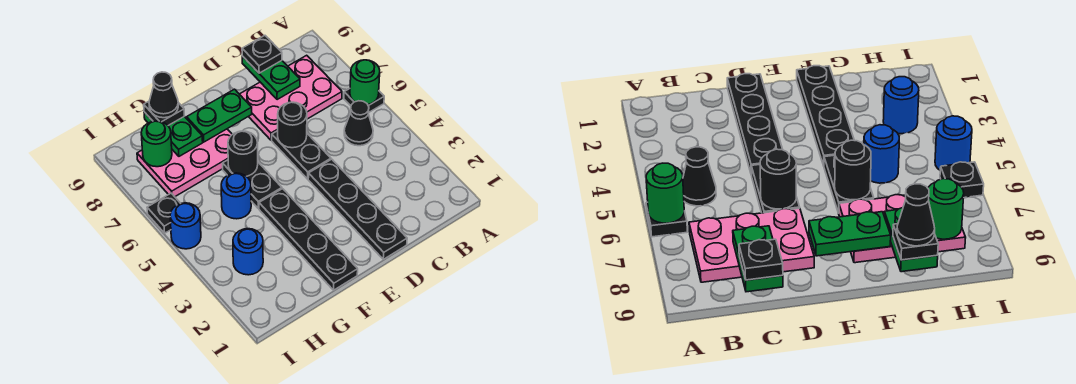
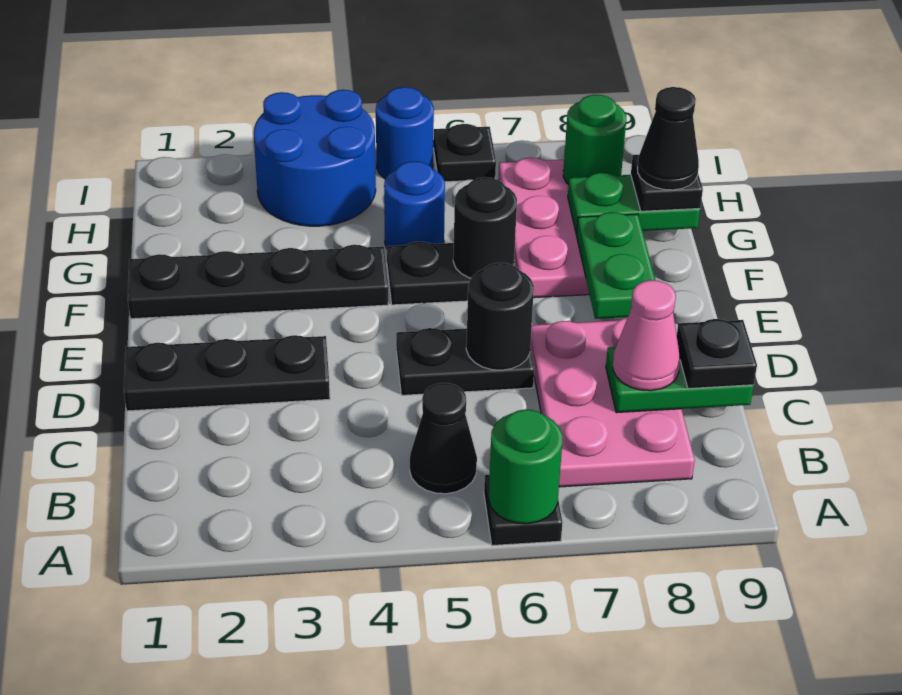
none -> pink cone C8 level 3
black plate D1:D4 level 1 -> black plate D1:D3 level 1
blue round brick H3 level 1 -> blue round brick H3:I4 level 1

